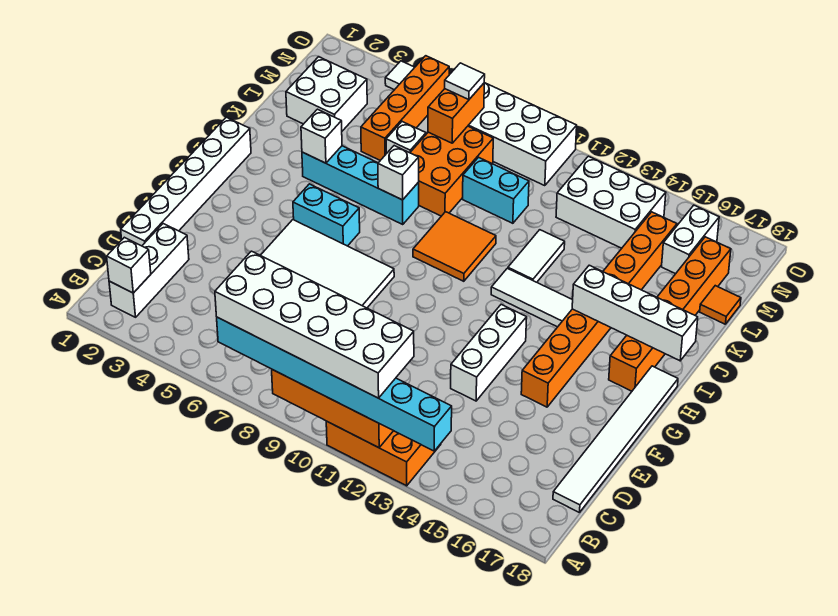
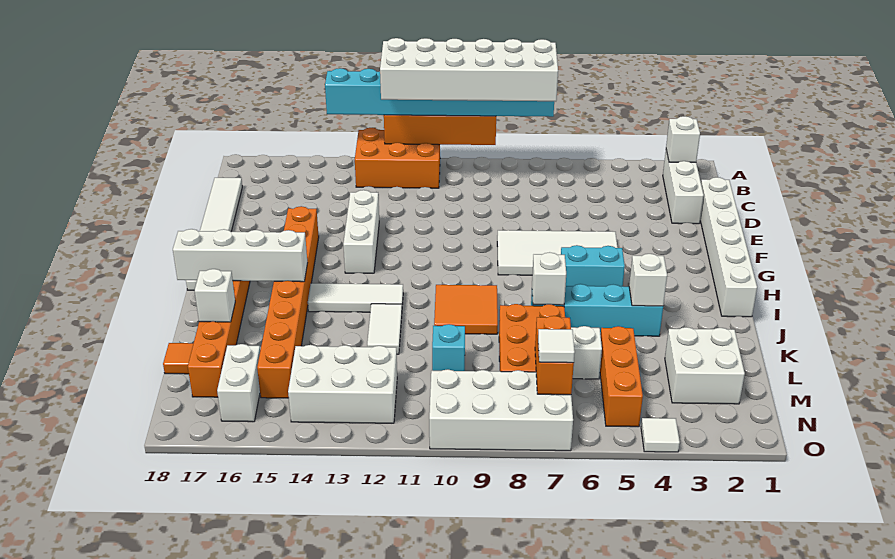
none -> white brick K17 level 2
orange brick L5:O5 level 1 -> orange brick L5:N5 level 1
cyan brick L9:L10 level 1 -> cyan brick L10 level 1

